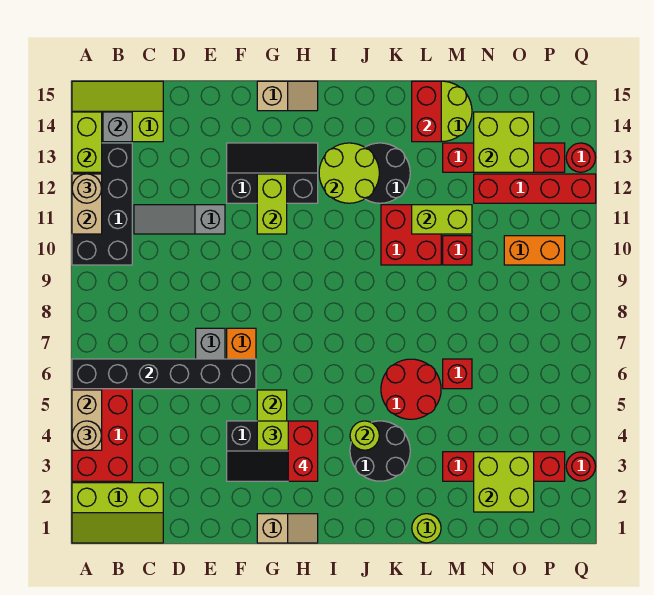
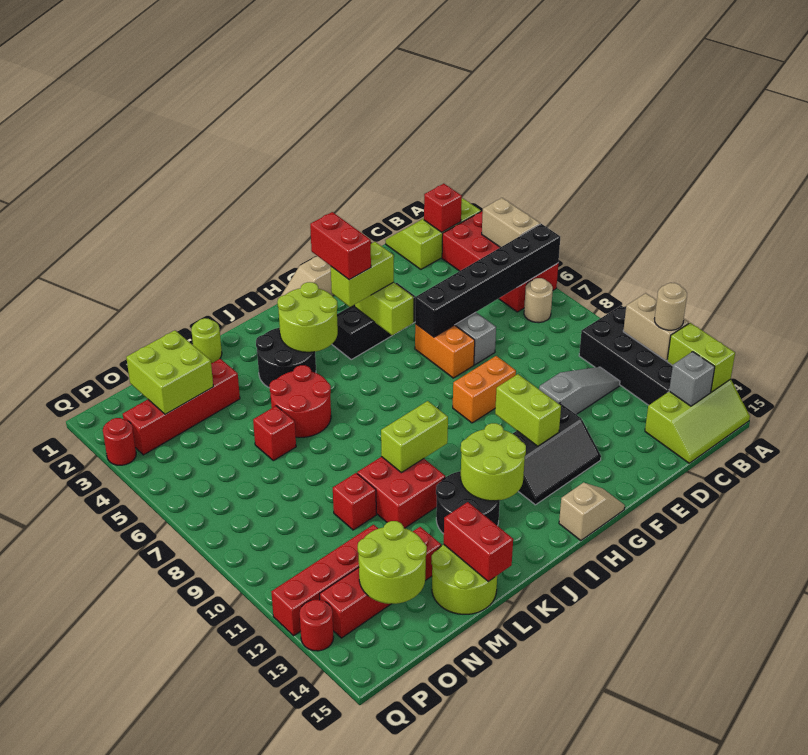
tan round brick A4 level 3 -> tan round brick B7 level 1
none -> red brick B2 level 2
tan slope G15:H15 level 1 top G -> tan slope G15:H15 level 1 top H
lime round brick J4 level 2 -> lime round brick I3:J4 level 2
lime brick L11:M11 level 2 -> lime brick J10:K10 level 2
lime brick N13:O14 level 2 -> lime round brick N13:O14 level 2
orange brick O10:P10 level 1 -> orange brick F9:G9 level 1

